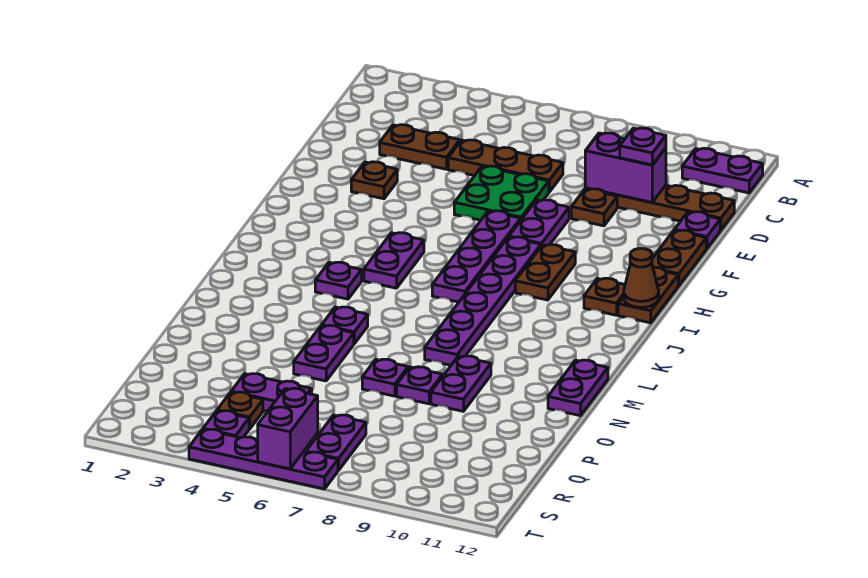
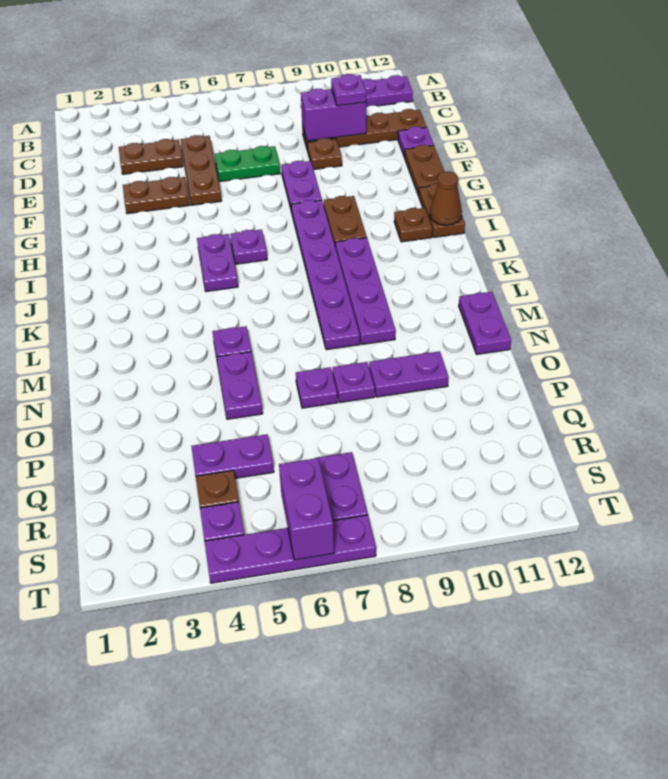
brown plate D5:D7 level 1 -> brown plate D5:F5 level 1
green plate E6:F7 level 1 -> green plate E6:E7 level 1
brown plate F3 level 1 -> brown plate F3:F4 level 1
purple plate G7:J7 level 1 -> purple plate J9:M9 level 1
purple plate K4 level 1 -> purple plate I6 level 1
purple plate N9:O9 level 1 -> purple plate O9:O10 level 1

